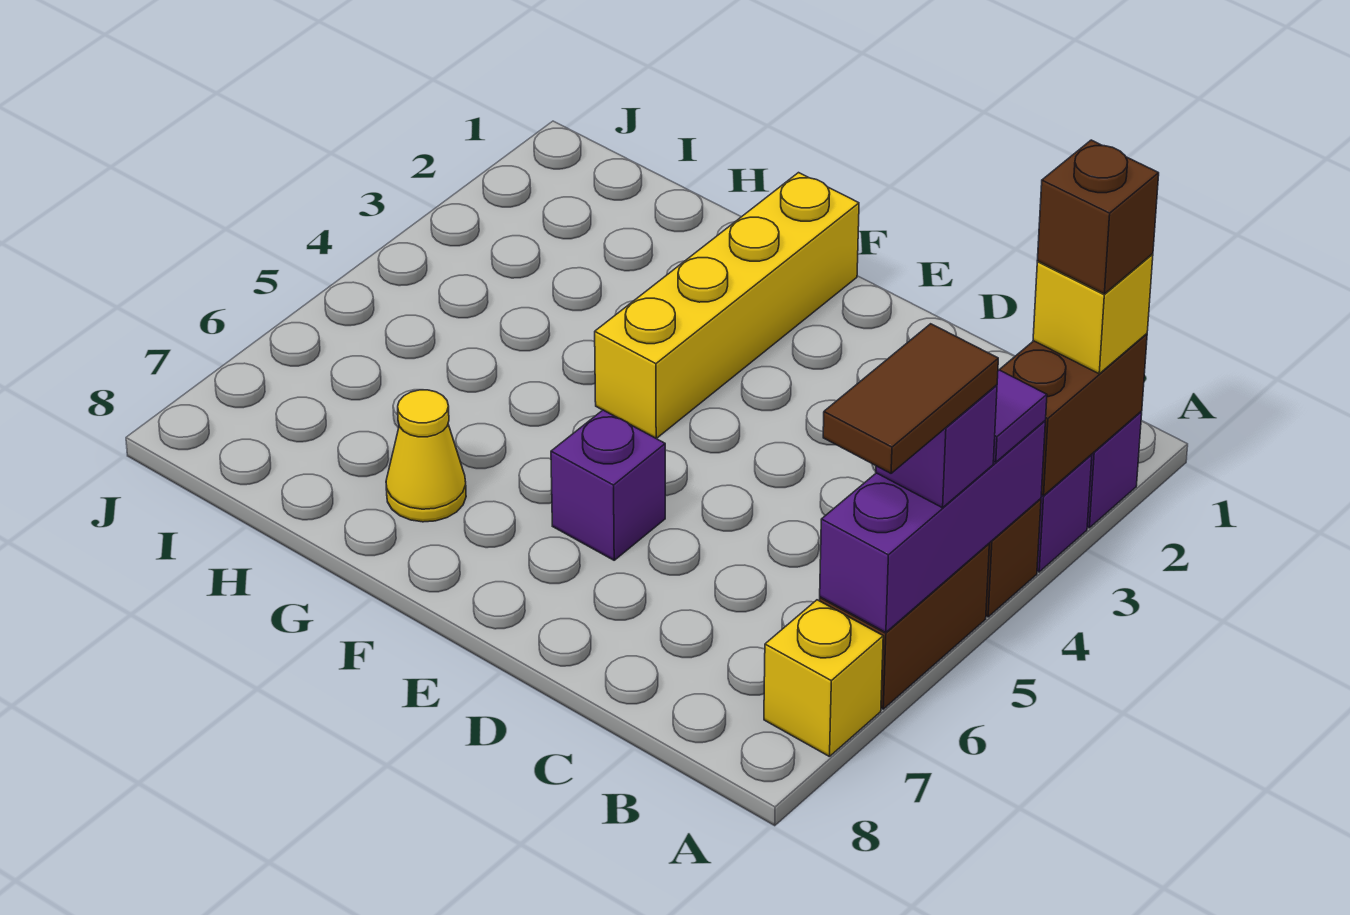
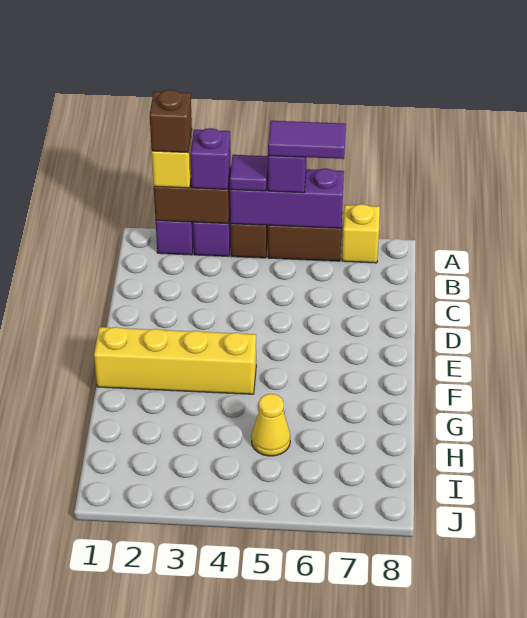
brown tile A5:A6 level 4 -> purple tile A5:A6 level 4
purple brick E6 level 1 -> purple brick A3 level 3
yellow cone G7 level 1 -> yellow cone H5 level 1

